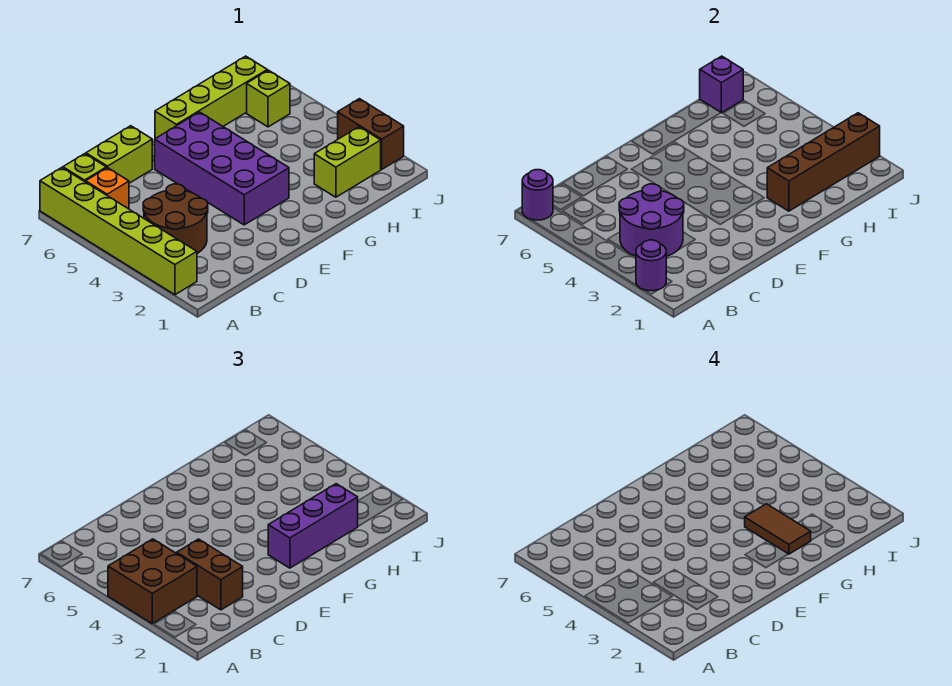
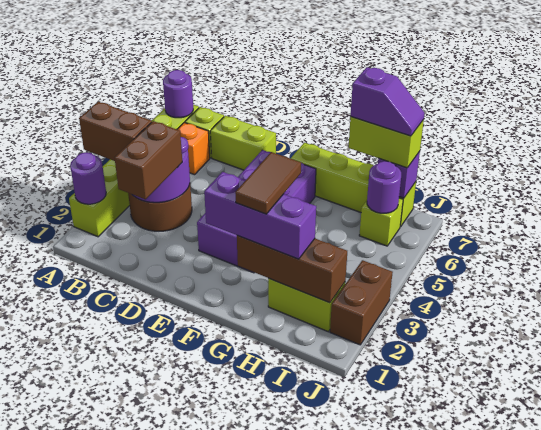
brown brick A3:B4 level 3 -> brown brick A3:B3 level 3
brown brick G2:J2 level 2 -> brown brick G2:I2 level 2
none -> lime brick H7:I7 level 3
none -> purple slope H7:I7 level 4 top H
none -> purple round brick I6 level 2

